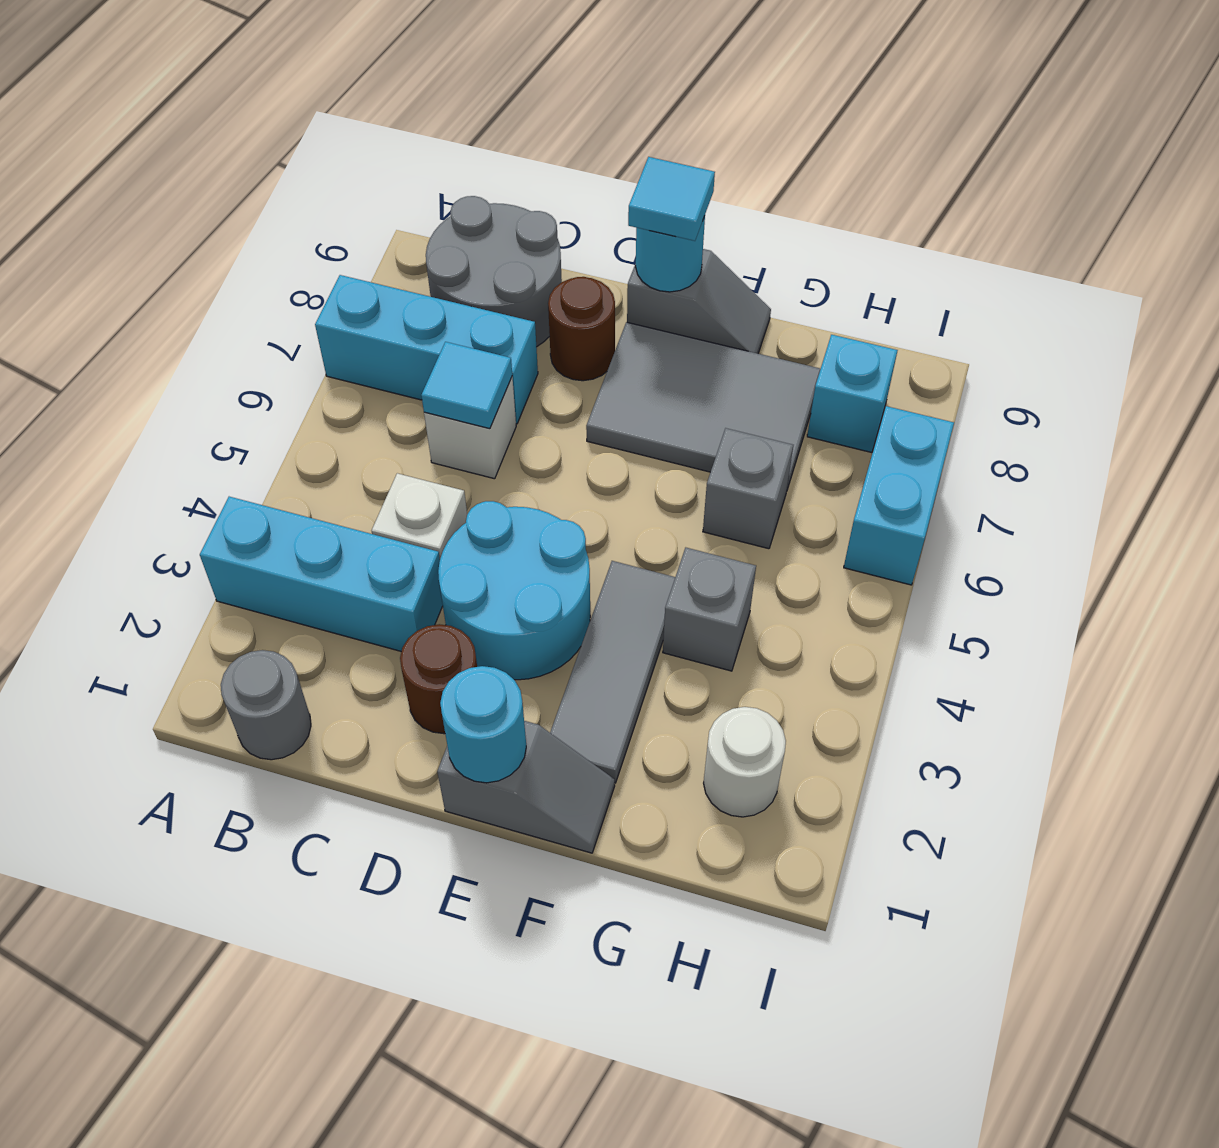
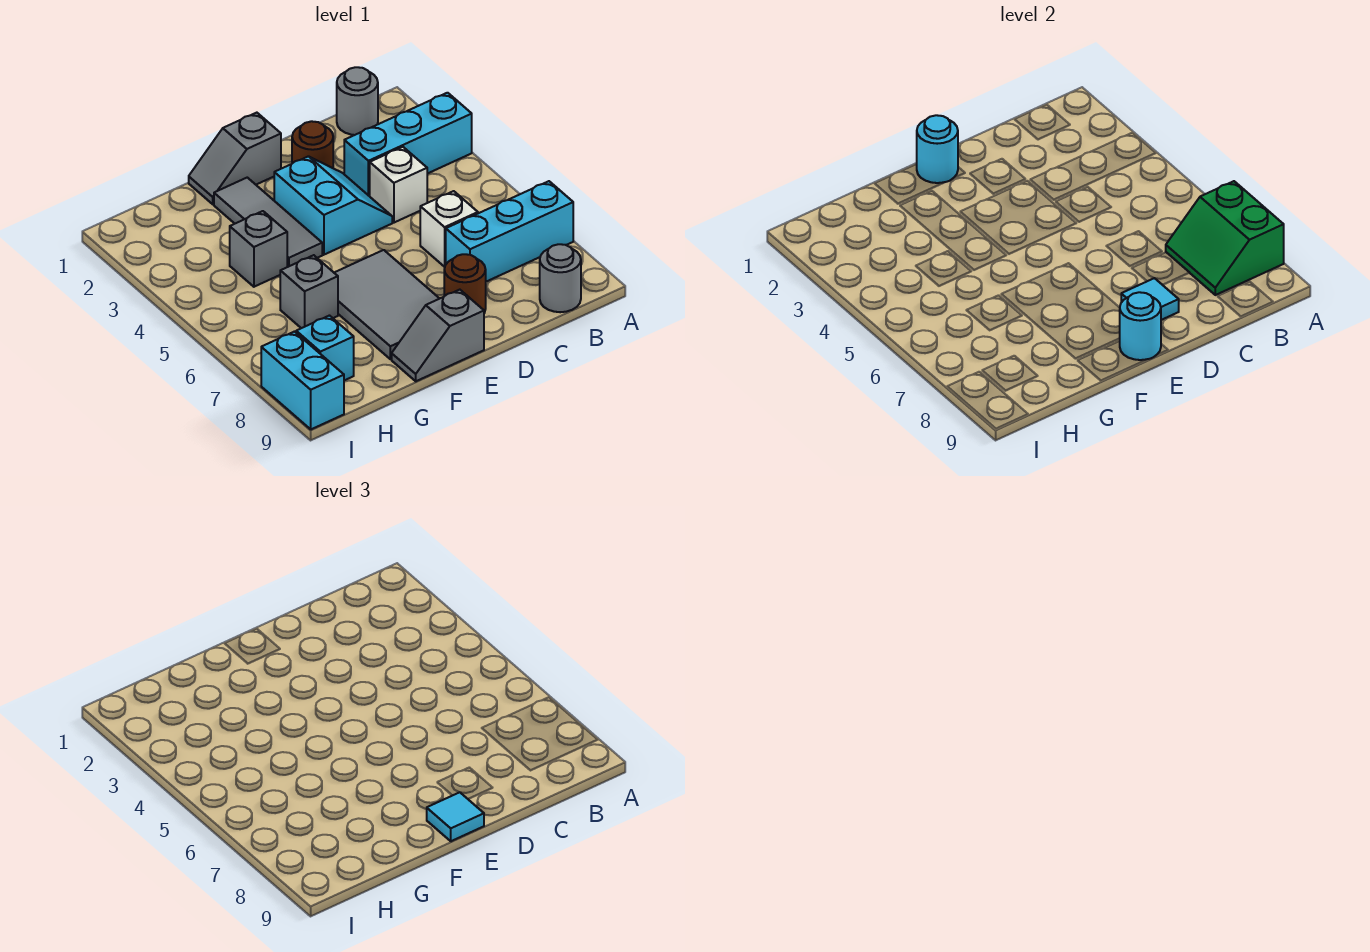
none -> green slope A7:B8 level 2 top A
grey round brick B8:C9 level 1 -> grey round brick B9 level 1
cyan tile C6 level 2 -> cyan tile D8 level 2
cyan round brick D3:E4 level 1 -> cyan slope D3:E4 level 1 top E
grey tile E7:G8 level 1 -> grey tile E6:F8 level 1
white round brick H2 level 1 -> none
cyan brick I6:I7 level 1 -> cyan brick I8:I9 level 1

